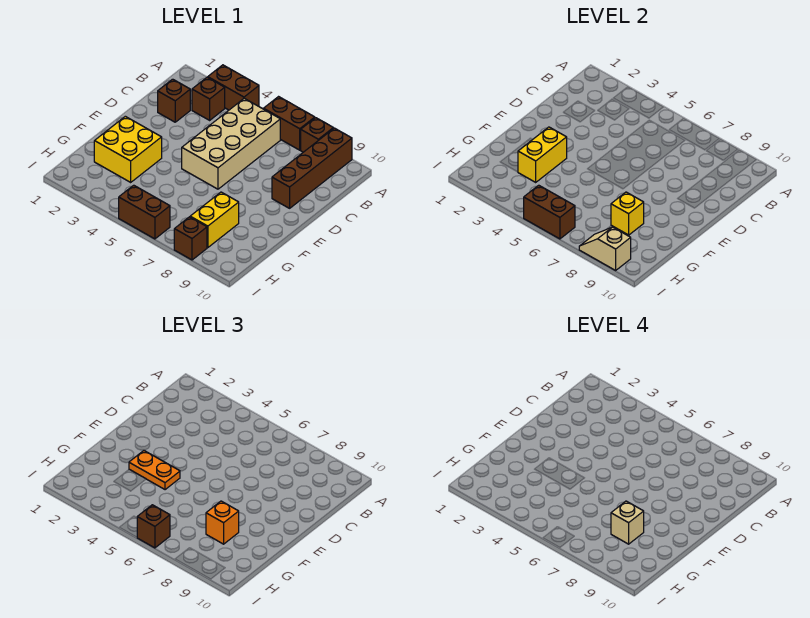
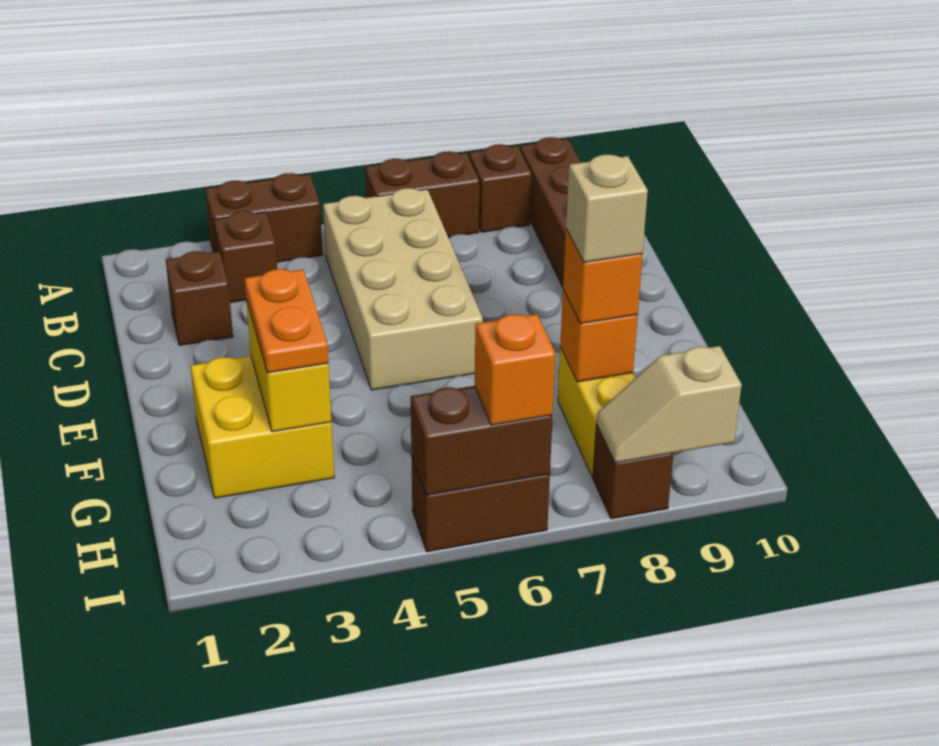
orange plate F3:F4 level 3 -> orange plate F3:G3 level 3
yellow brick G8 level 2 -> orange brick G8 level 2
brown brick I6 level 3 -> orange brick I6 level 3

